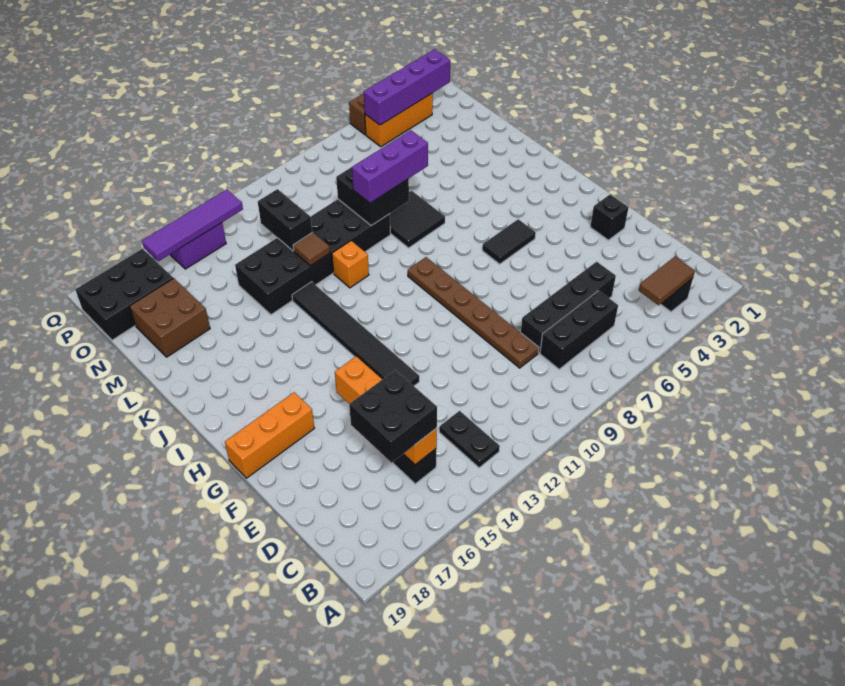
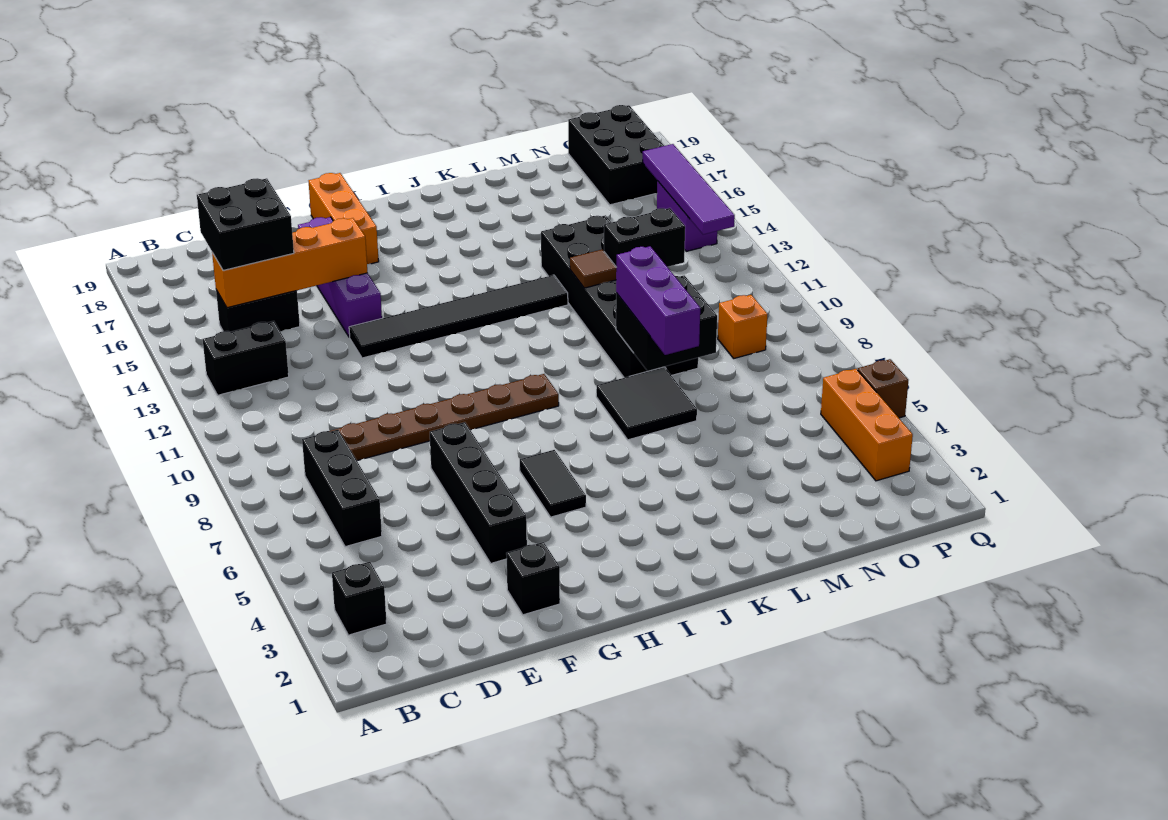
brown tile B3:B4 level 2 -> none
black plate B13:C13 level 1 -> black brick B13:C13 level 1
black brick D5:D8 level 1 -> black brick F4:F7 level 1
orange brick K11 level 1 -> orange brick O9 level 1
brown brick M17:N18 level 1 -> none
purple brick P2:P5 level 2 -> purple brick F14:F17 level 1

